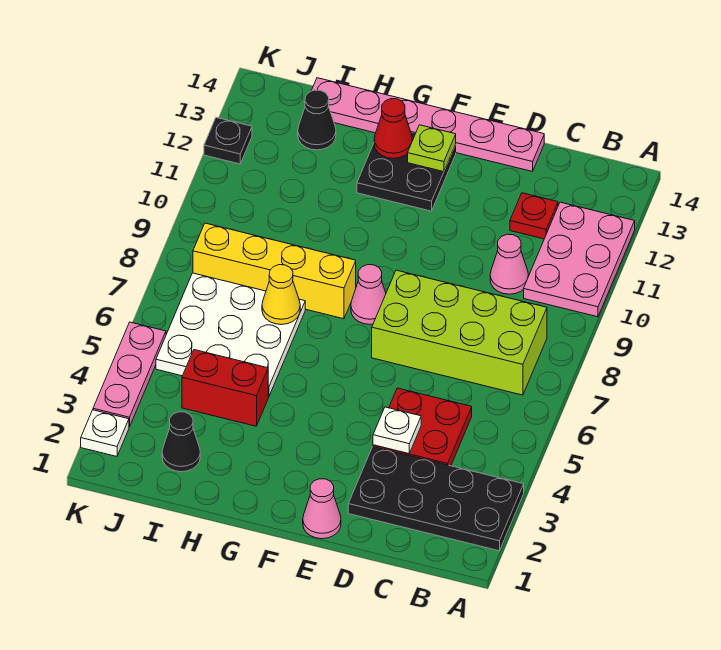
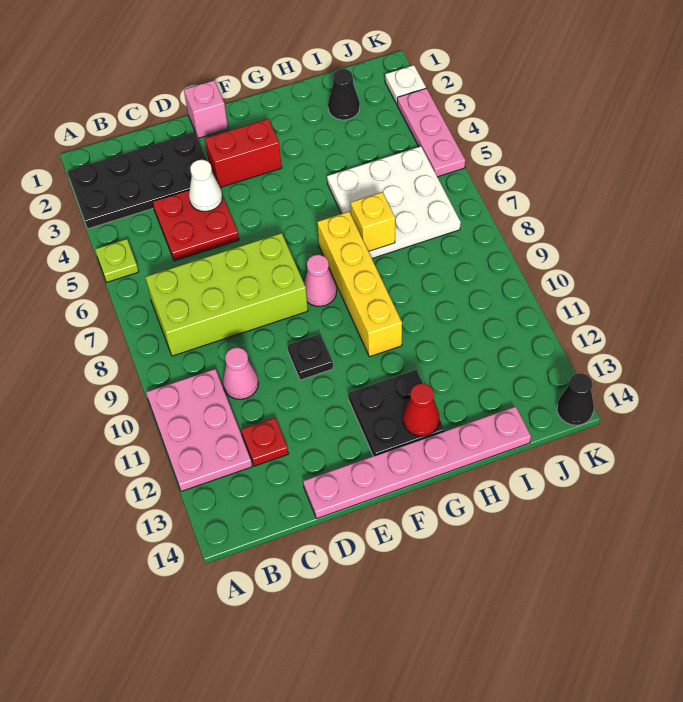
white plate D4 level 2 -> white cone D4 level 2
pink cone E1 level 1 -> pink brick E1 level 1
lime plate F13 level 2 -> lime plate A5 level 1
yellow brick G8:J8 level 1 -> yellow brick G7:G10 level 1
red brick H4:I4 level 1 -> red brick E3:F3 level 1
yellow cone H7 level 2 -> yellow brick H7 level 2
black cone I13 level 1 -> black cone K14 level 1
black plate K12 level 1 -> black plate E10 level 1

